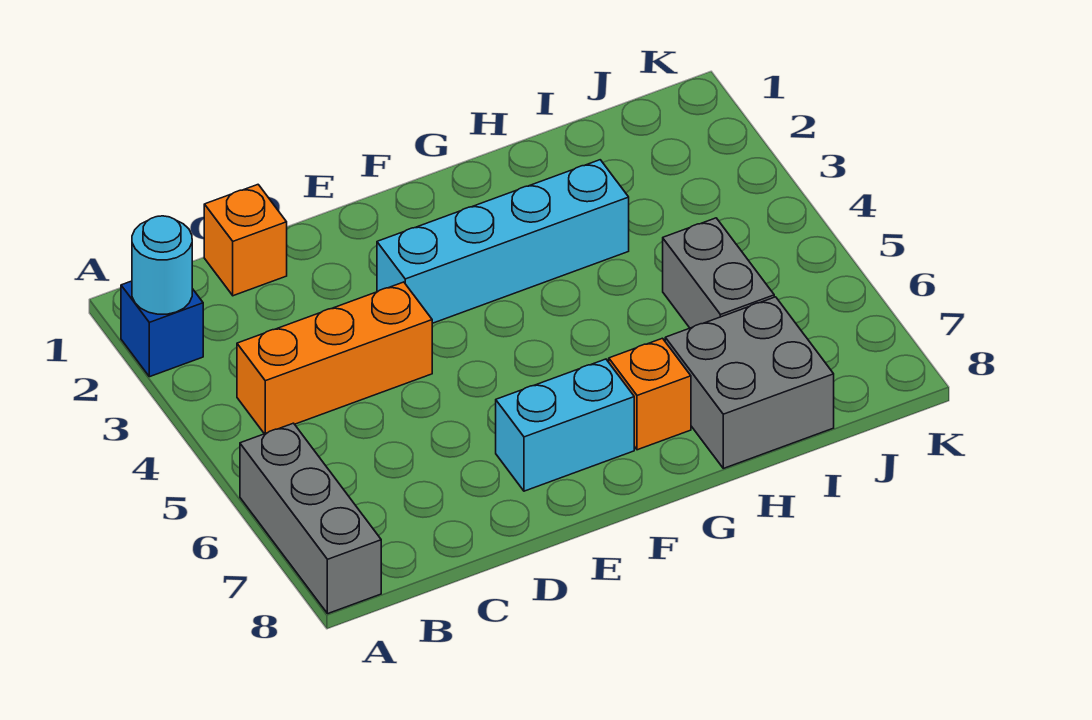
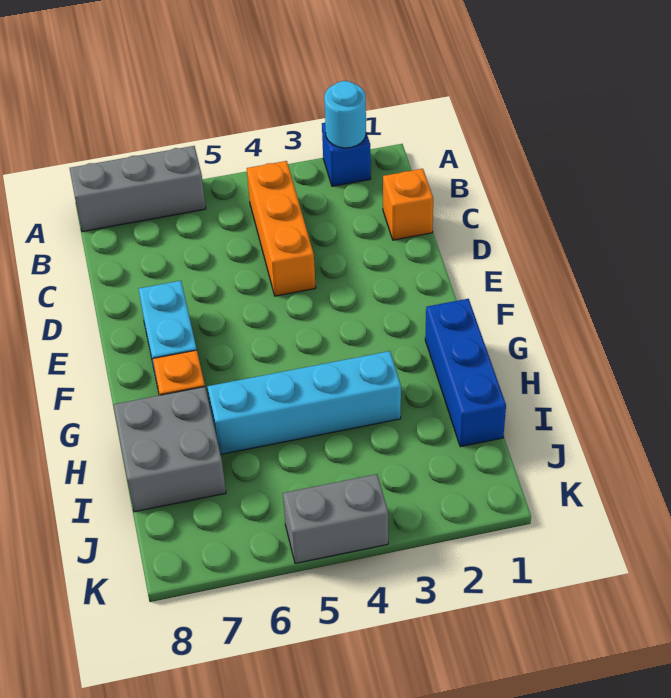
cyan brick E3:H3 level 1 -> cyan brick H3:H6 level 1
none -> blue brick G1:I1 level 1
grey brick I5:I6 level 1 -> grey brick K4:K5 level 1

